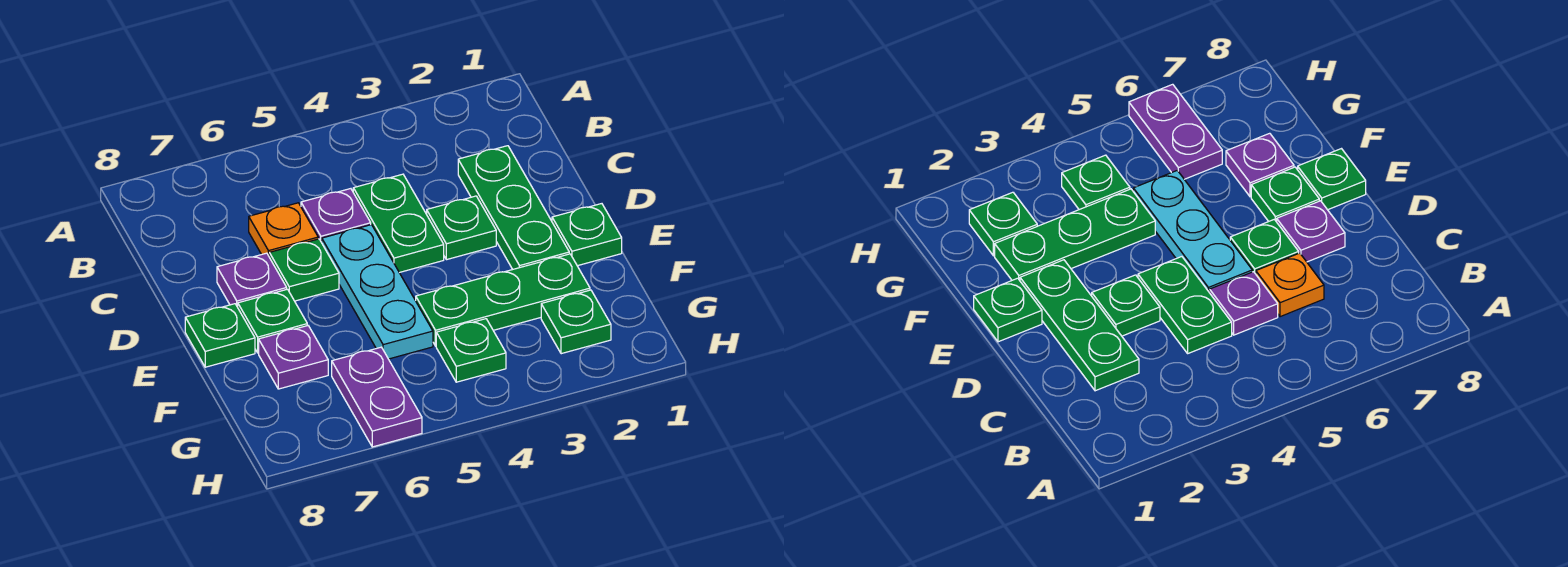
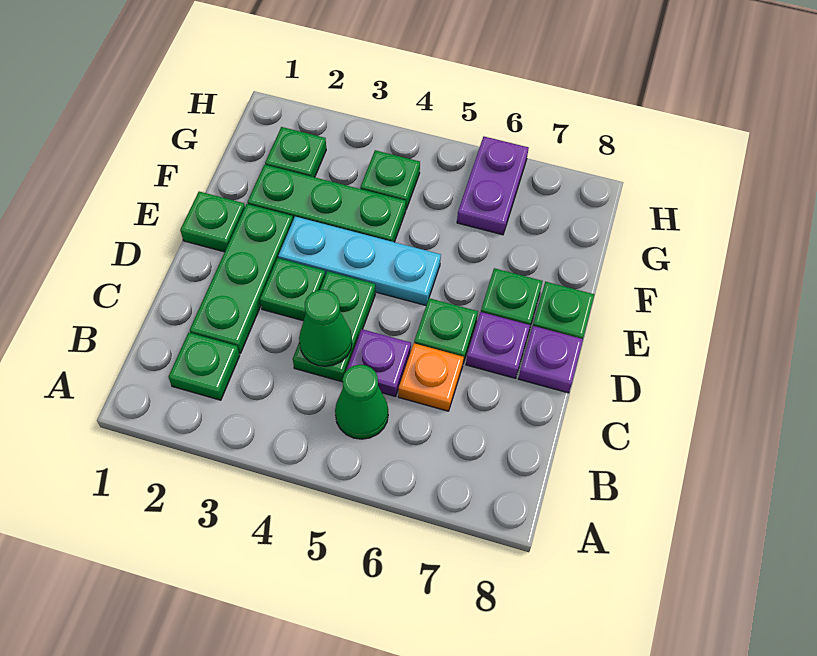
none -> green plate B2 level 1
none -> green cone B5 level 1
none -> green cone C4 level 2
cyan plate D5:F5 level 1 -> cyan plate E3:E5 level 1
purple plate F7 level 1 -> purple plate D8 level 1

